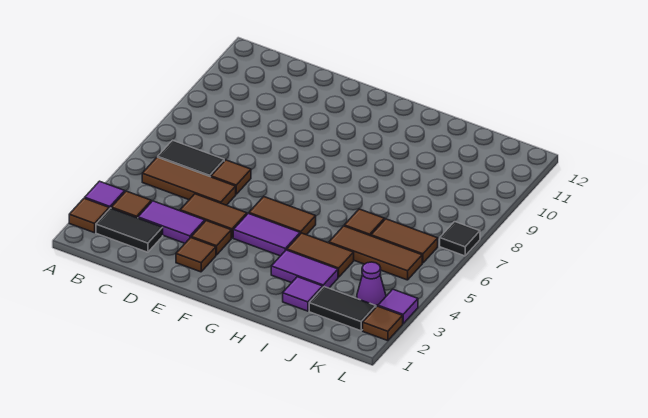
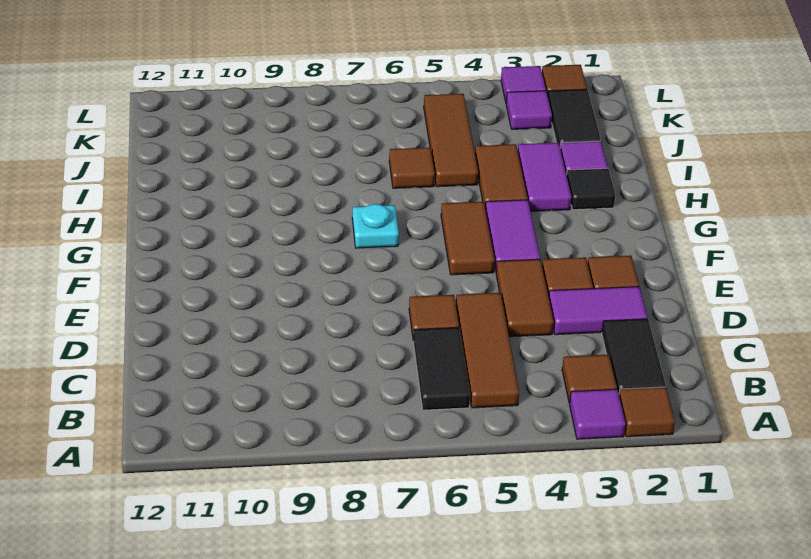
purple tile C3:D3 level 1 -> purple tile D2:D3 level 1
none -> cyan plate G7 level 1
brown tile J6:K6 level 1 -> none
purple cone K3 level 1 -> purple tile K3 level 1
black tile L7 level 1 -> black tile H2 level 1

